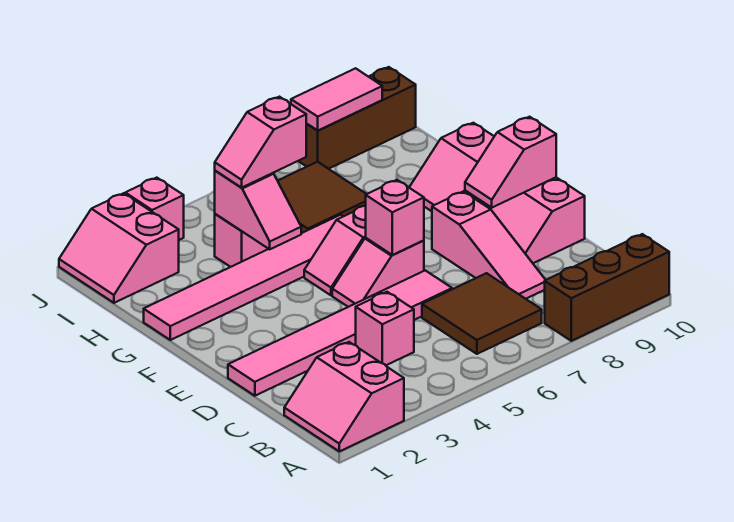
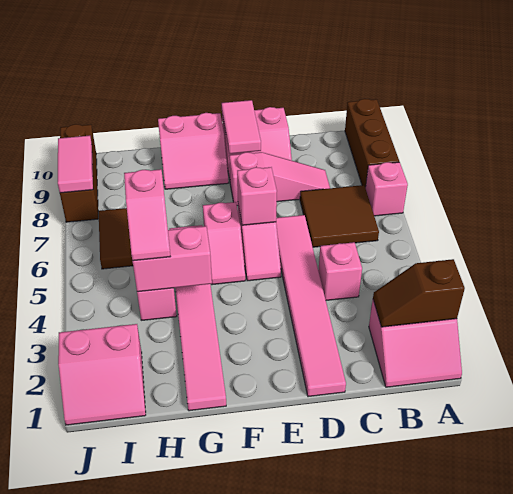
none -> brown slope A2:B2 level 2 top A
pink slope E9:E10 level 2 top 10 -> pink tile E9:E10 level 2
pink slope G4:H4 level 2 top H -> pink brick G4:H4 level 2
pink brick J3 level 1 -> pink brick A7 level 1

